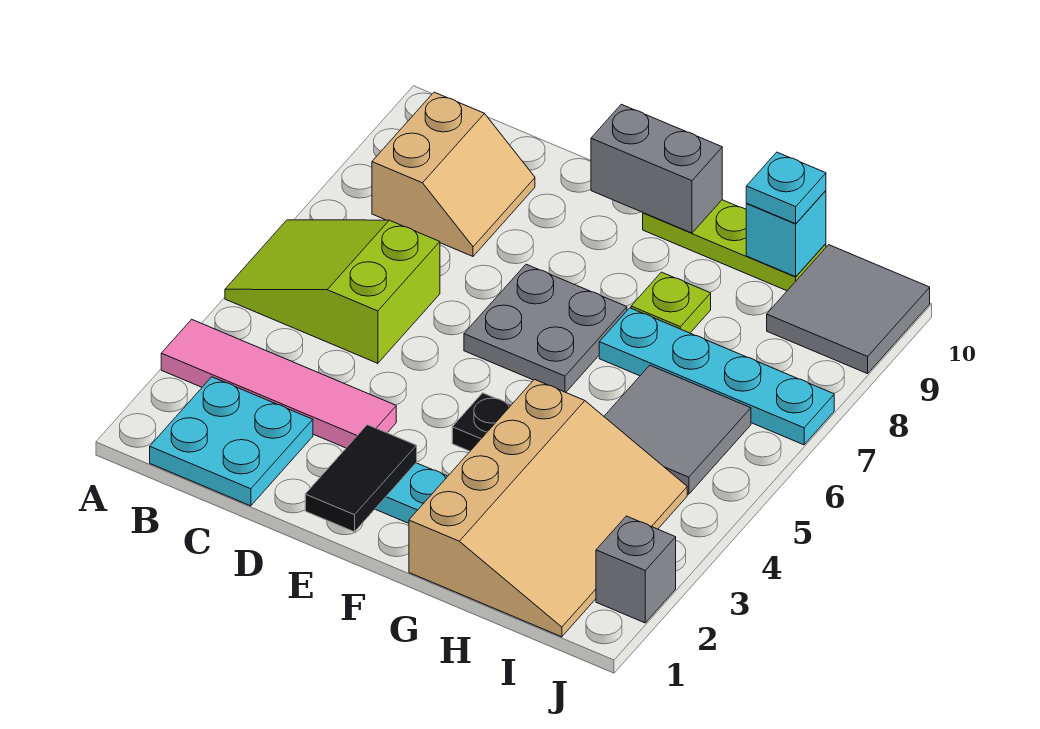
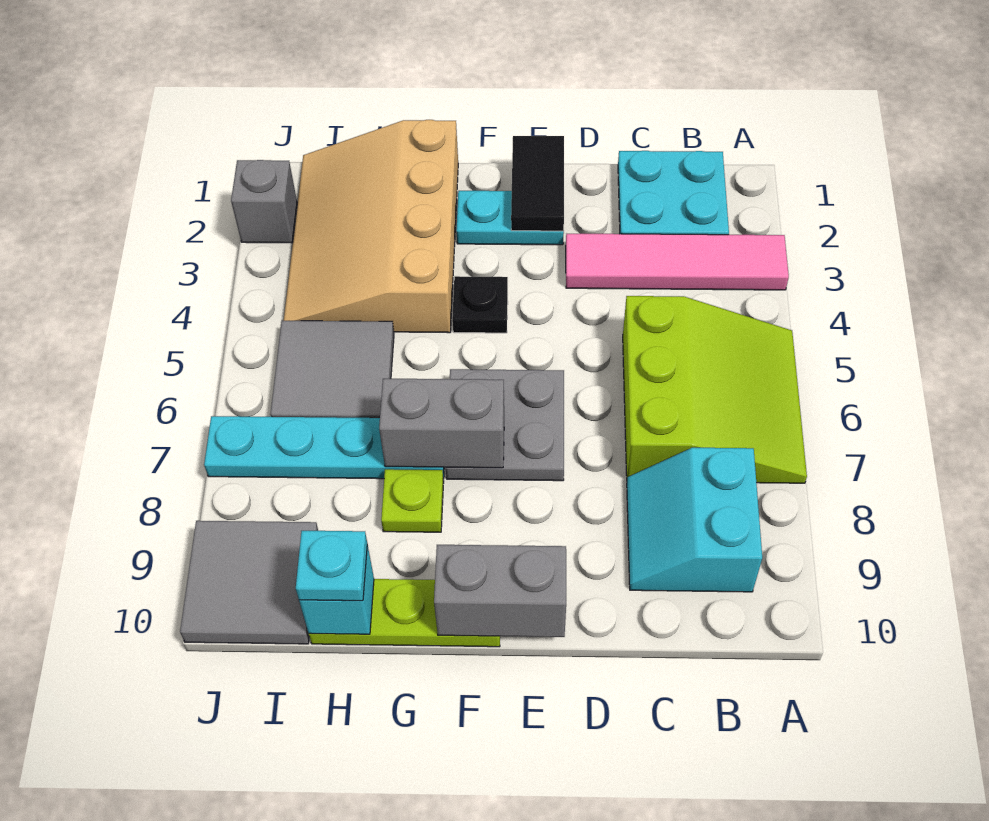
lime slope A5:C6 level 1 top C -> lime slope A5:C7 level 1 top C
tan slope B8:C9 level 1 top B -> cyan slope B8:C9 level 1 top B
none -> grey brick F7:G7 level 2

